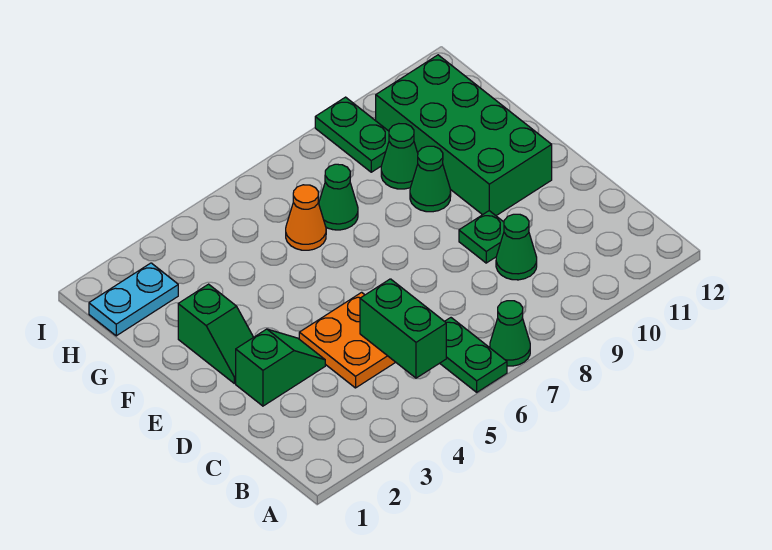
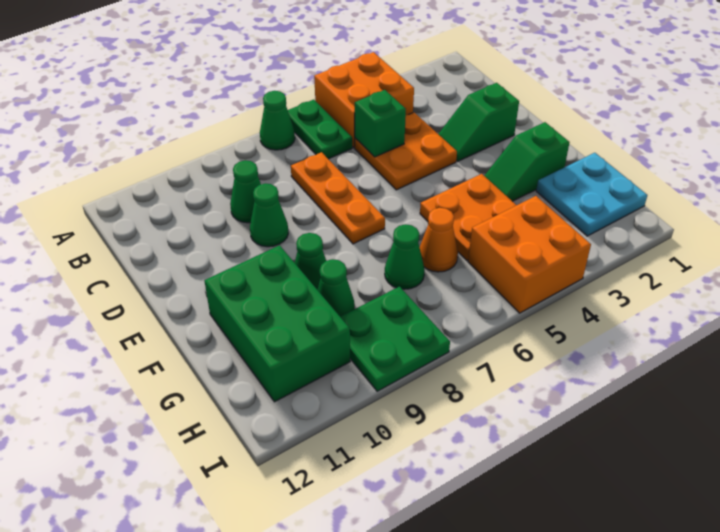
none -> orange brick A4:B5 level 1
green brick B5:C5 level 2 -> green brick C5 level 2
none -> orange plate C7:E7 level 1
green plate D9 level 1 -> green cone D9 level 1
green slope E2:F2 level 1 top F -> green slope F2:F3 level 1 top 2
green brick E10:H11 level 1 -> green brick F10:H11 level 1
none -> orange plate F4:G5 level 1
cyan plate H1:H2 level 1 -> cyan plate G1:H2 level 1
none -> orange brick H4:I5 level 1
green plate H9:I9 level 1 -> green plate H8:I9 level 1

